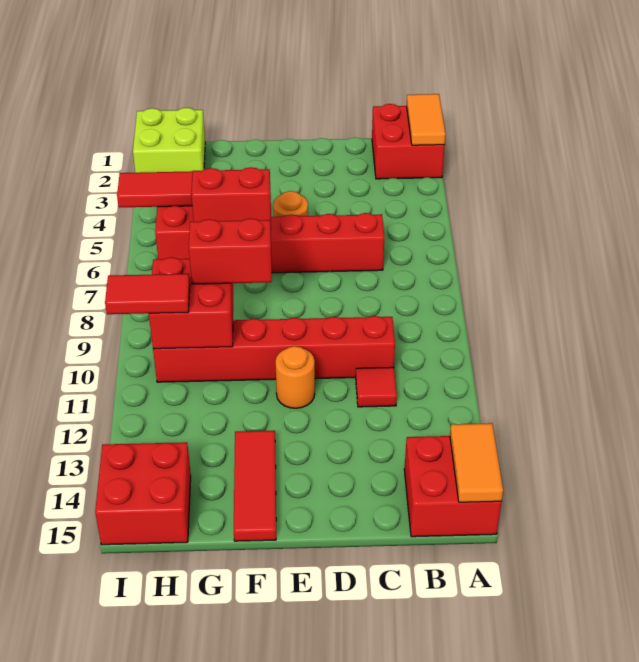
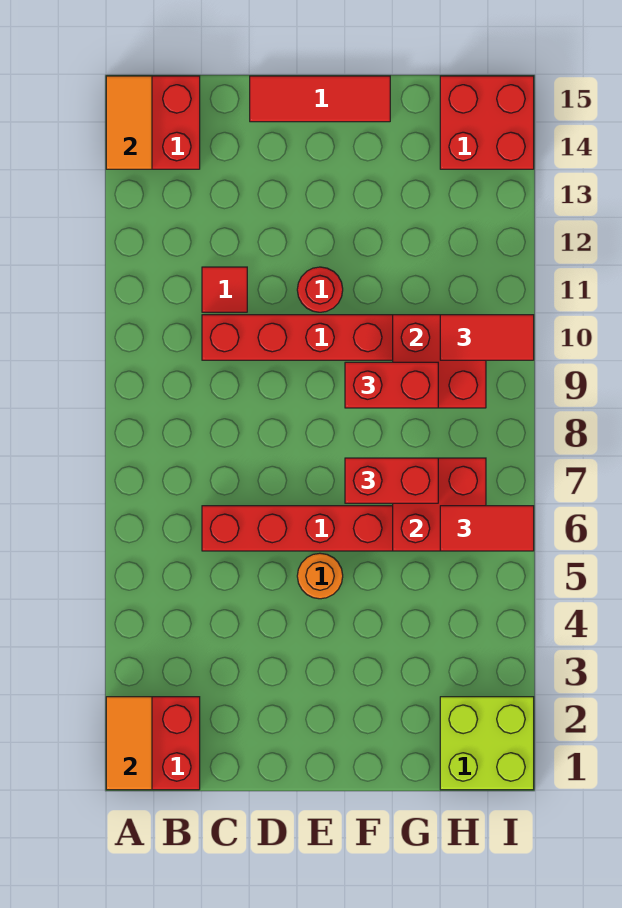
orange round brick E11 level 1 -> red round brick E11 level 1
red tile F13:F15 level 1 -> red tile D15:F15 level 1

